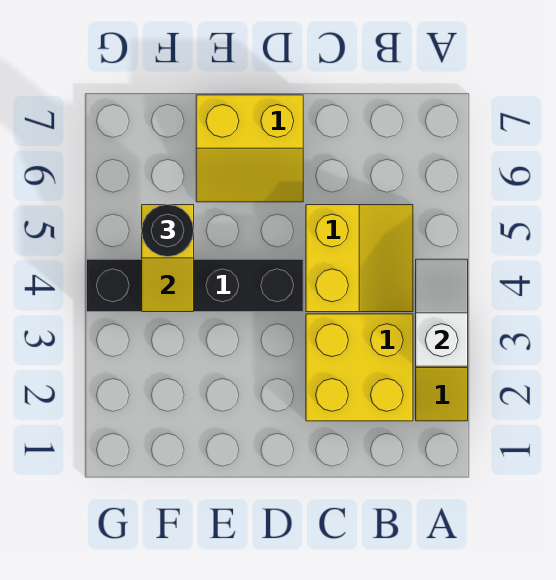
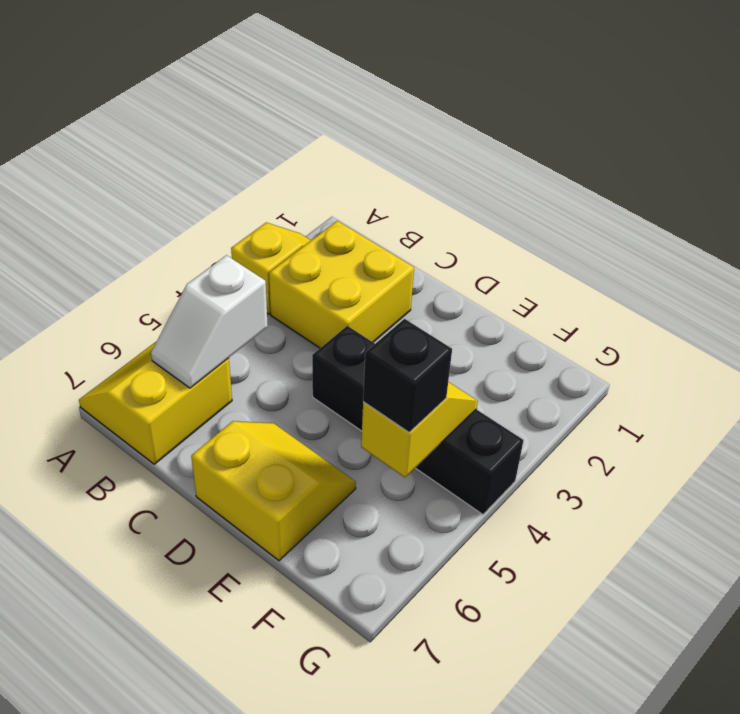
white slope A3:A4 level 2 top 3 -> white slope B5:B6 level 2 top 5
yellow slope B4:C5 level 1 top C -> yellow slope A6:B7 level 1 top B
black round brick F5 level 3 -> black brick F5 level 3

